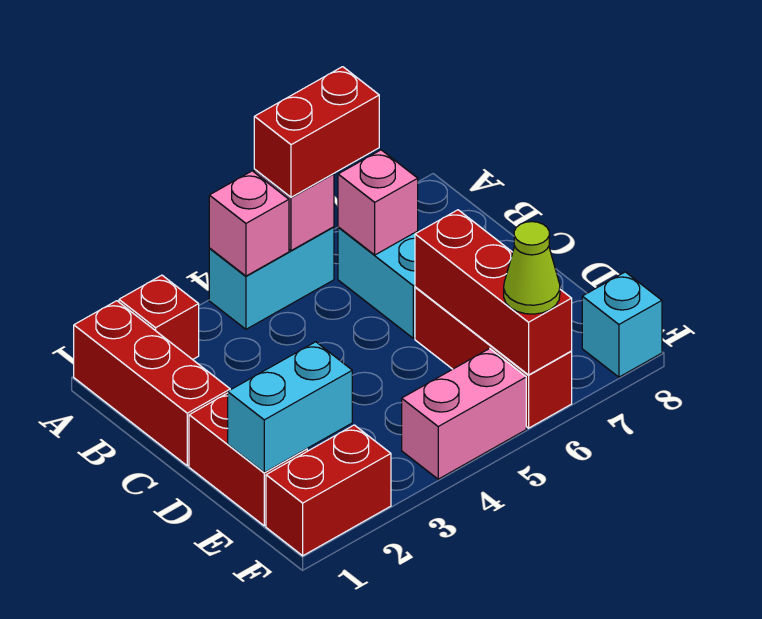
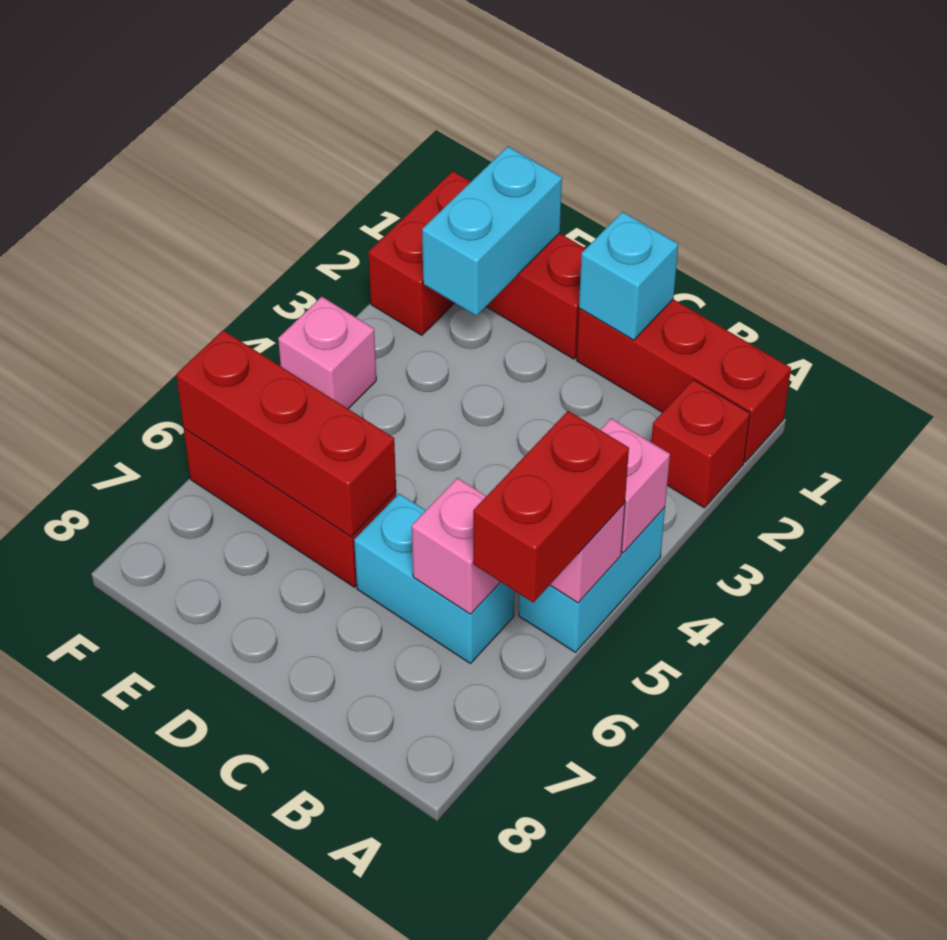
pink brick F4:F5 level 1 -> pink brick F4 level 1
lime cone F6 level 3 -> none
cyan brick F8 level 1 -> cyan brick C1 level 2

